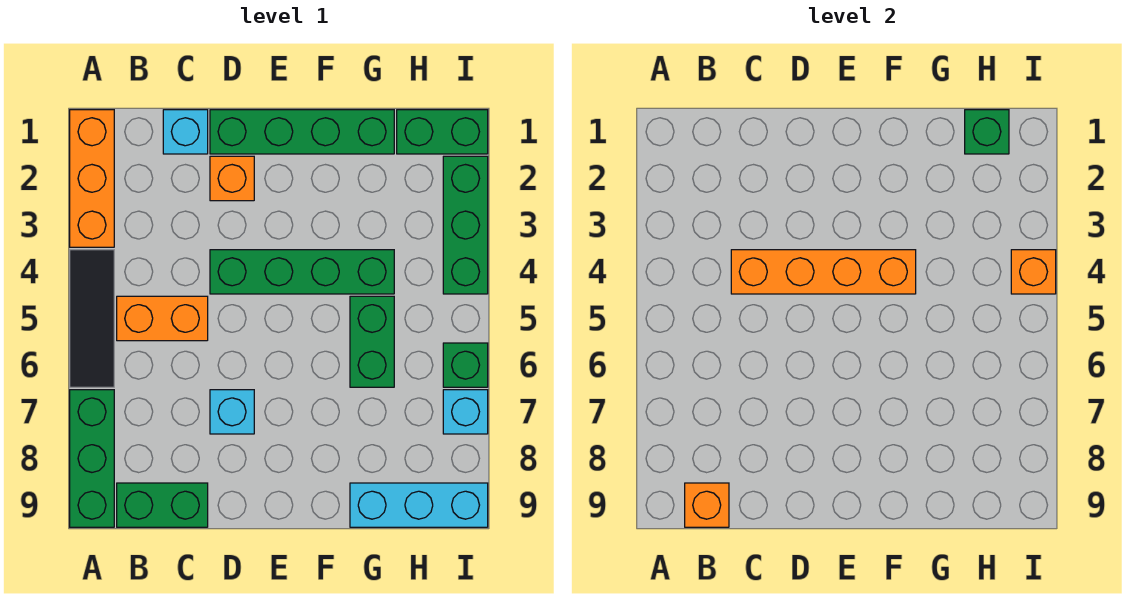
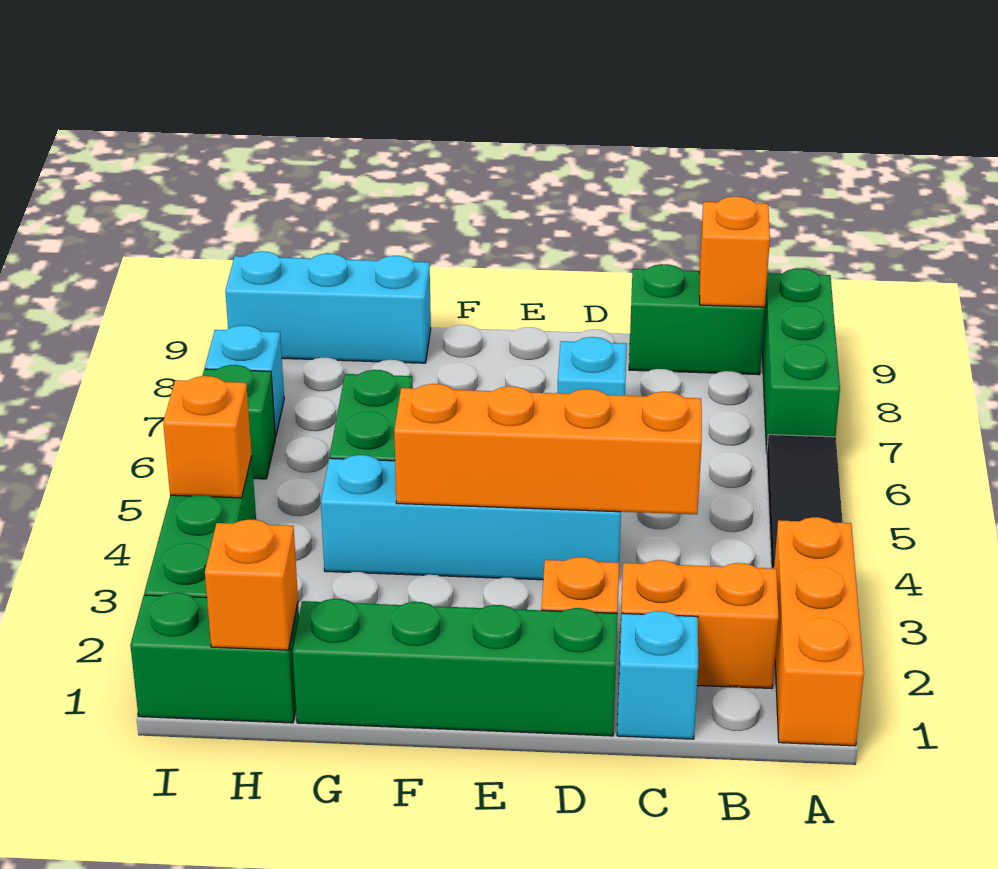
orange brick B5:C5 level 1 -> orange brick B2:C2 level 1
green brick D4:G4 level 1 -> cyan brick D4:G4 level 1
green brick H1 level 2 -> orange brick H1 level 2

